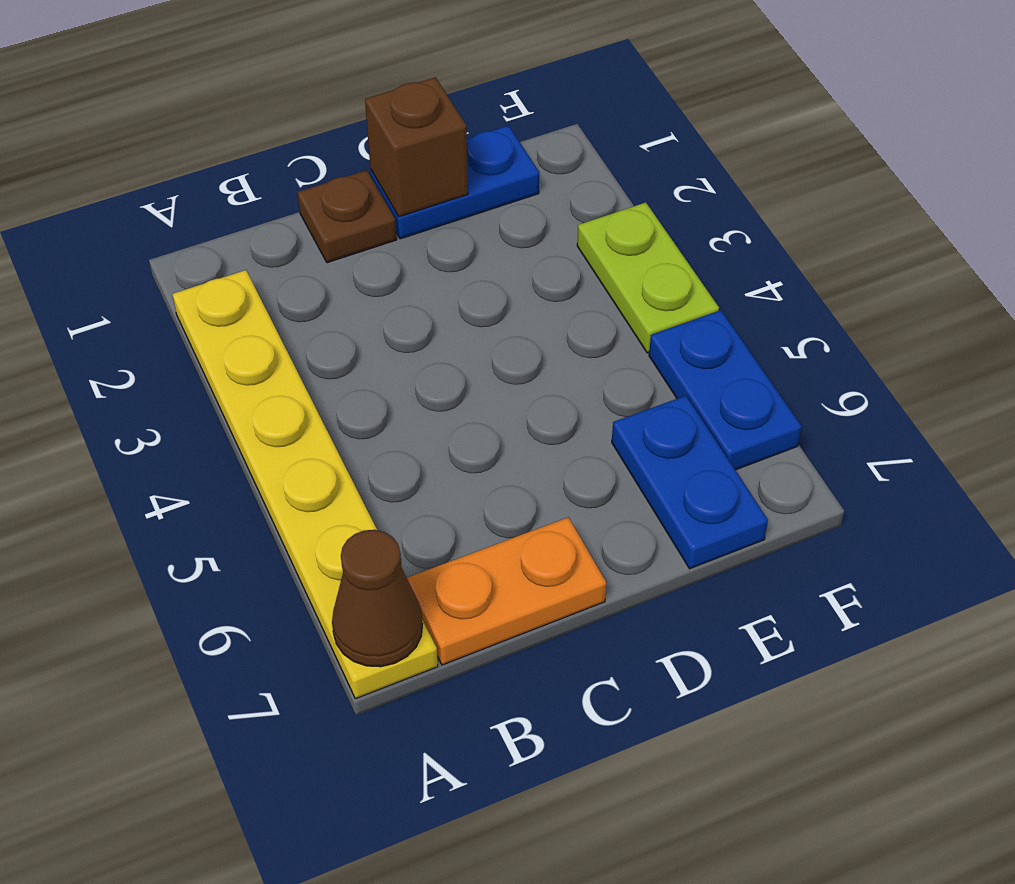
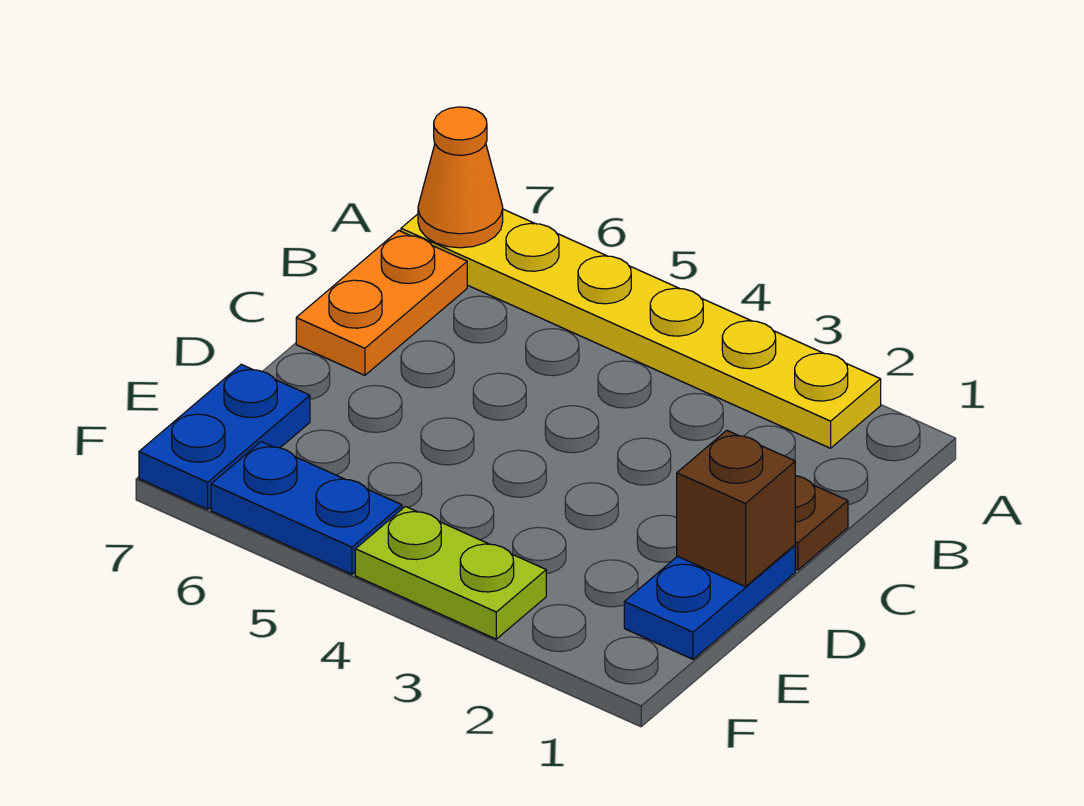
brown cone A7 level 2 -> orange cone A7 level 2
blue plate E6:E7 level 1 -> blue plate E7:F7 level 1

